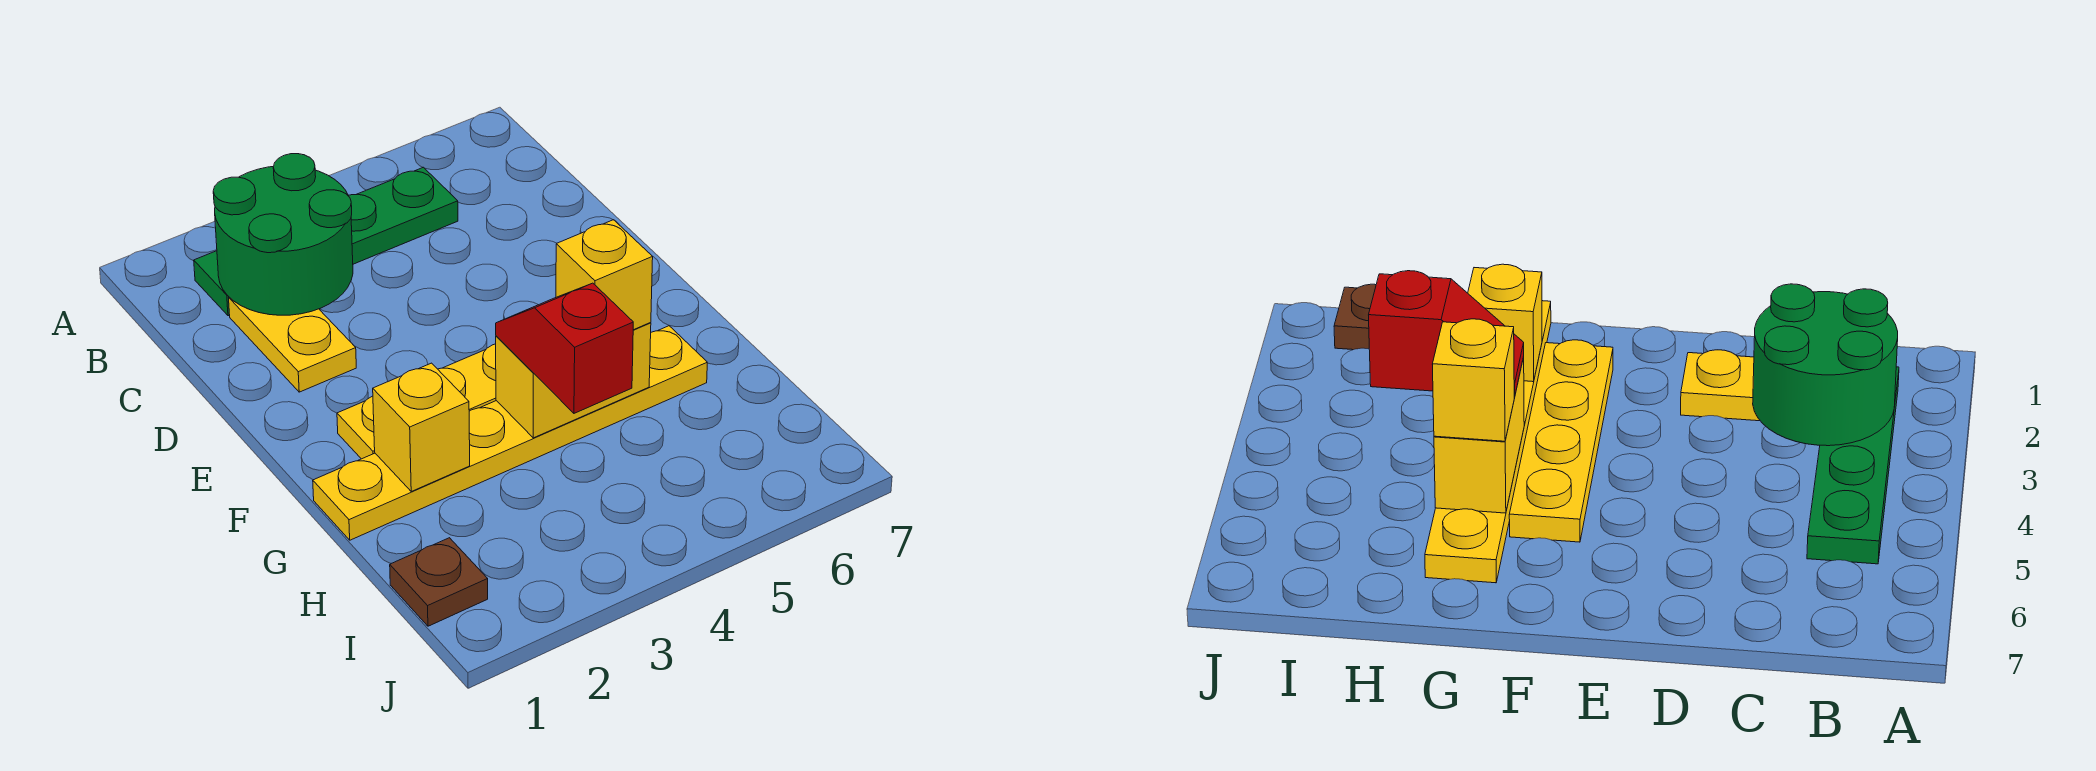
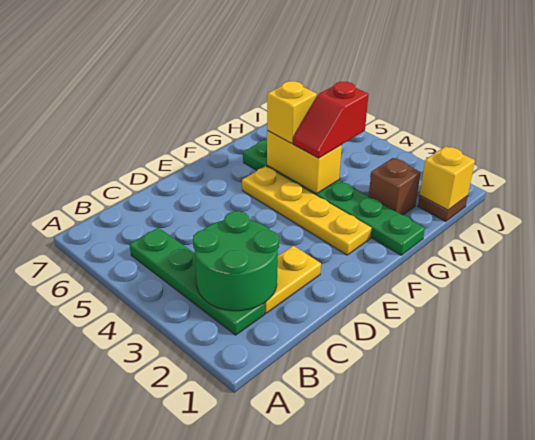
yellow plate G1:G6 level 1 -> green plate G1:G6 level 1
yellow brick G2 level 2 -> yellow brick I1 level 2
none -> brown brick H2 level 1

